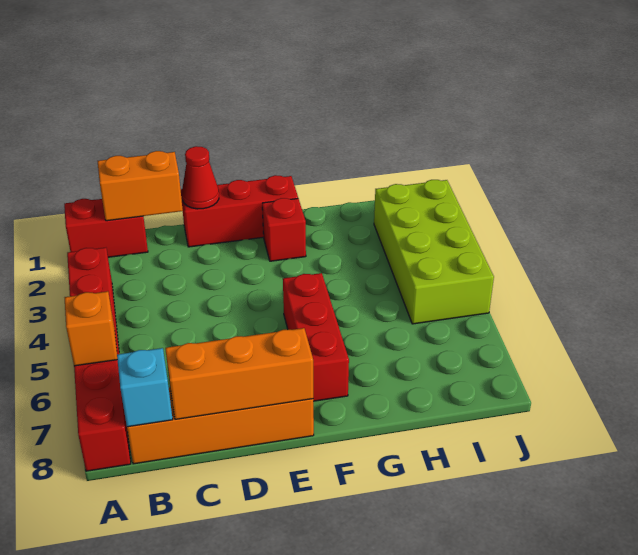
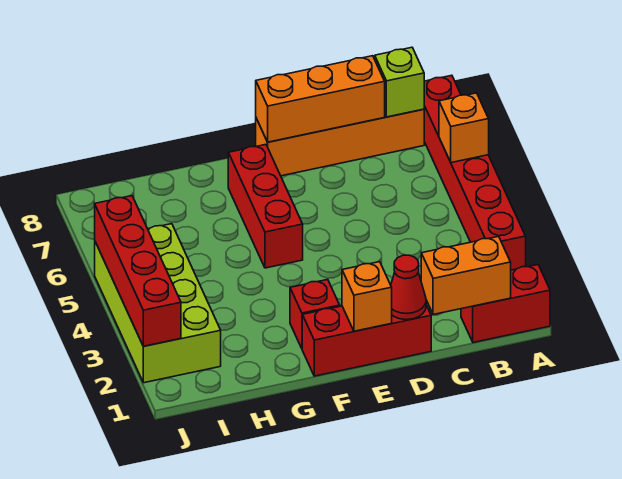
cyan brick B8 level 2 -> lime brick B8 level 2
none -> orange brick E1 level 2
none -> red brick J2:J5 level 2

